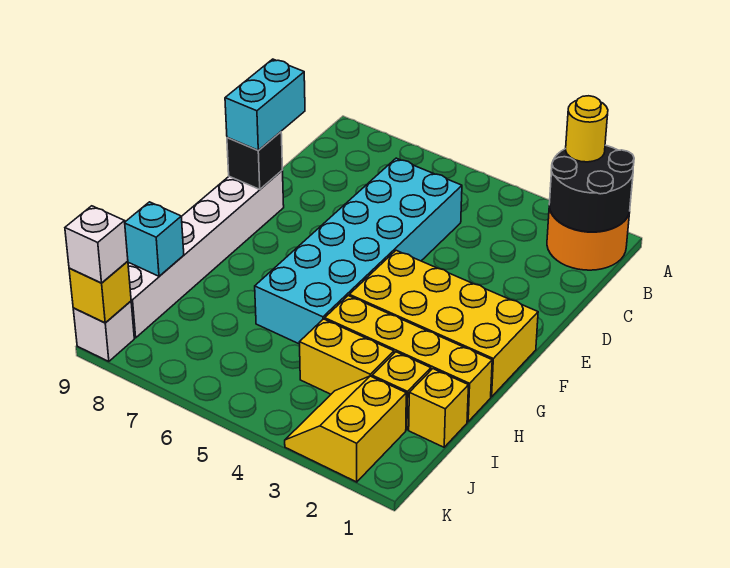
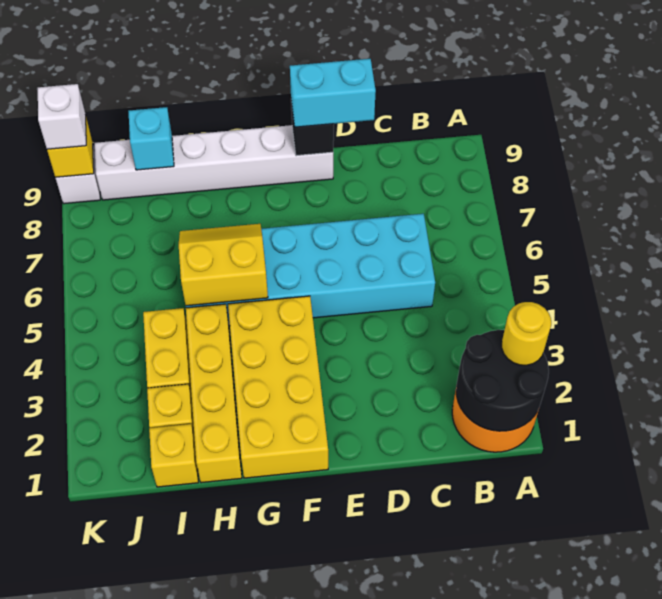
yellow slope J2:K3 level 1 top 2 -> yellow slope G5:H6 level 2 top 5

